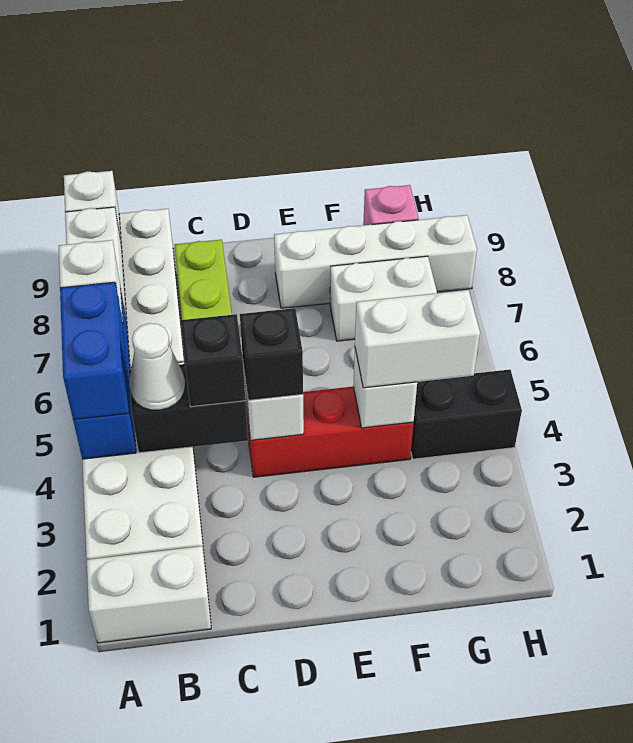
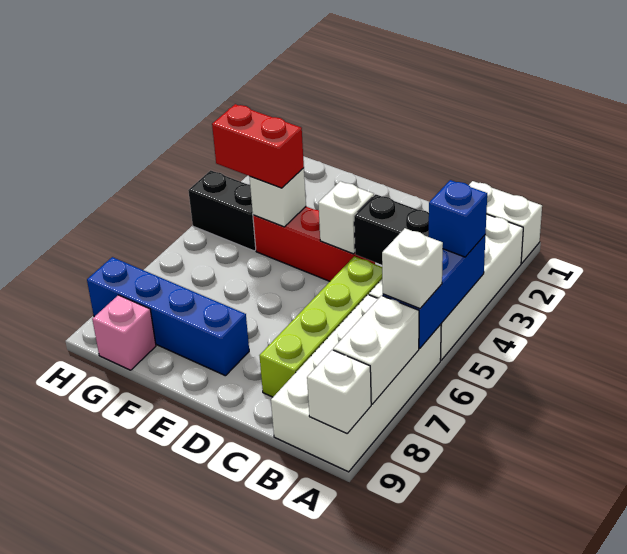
blue brick A4:A5 level 3 -> blue brick A4 level 3
white cone B4 level 3 -> none
black brick C4 level 3 -> none
black brick D4 level 3 -> none
white brick E8:H8 level 1 -> blue brick E8:H8 level 1
white brick F4:G4 level 3 -> red brick F4:G4 level 3
white brick F7:G7 level 1 -> none

